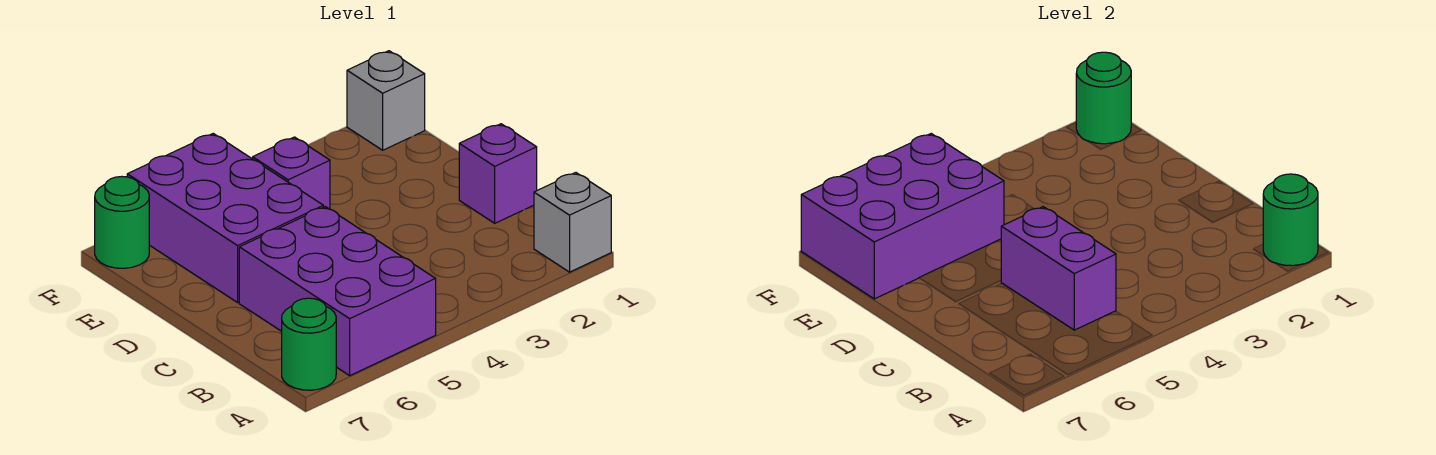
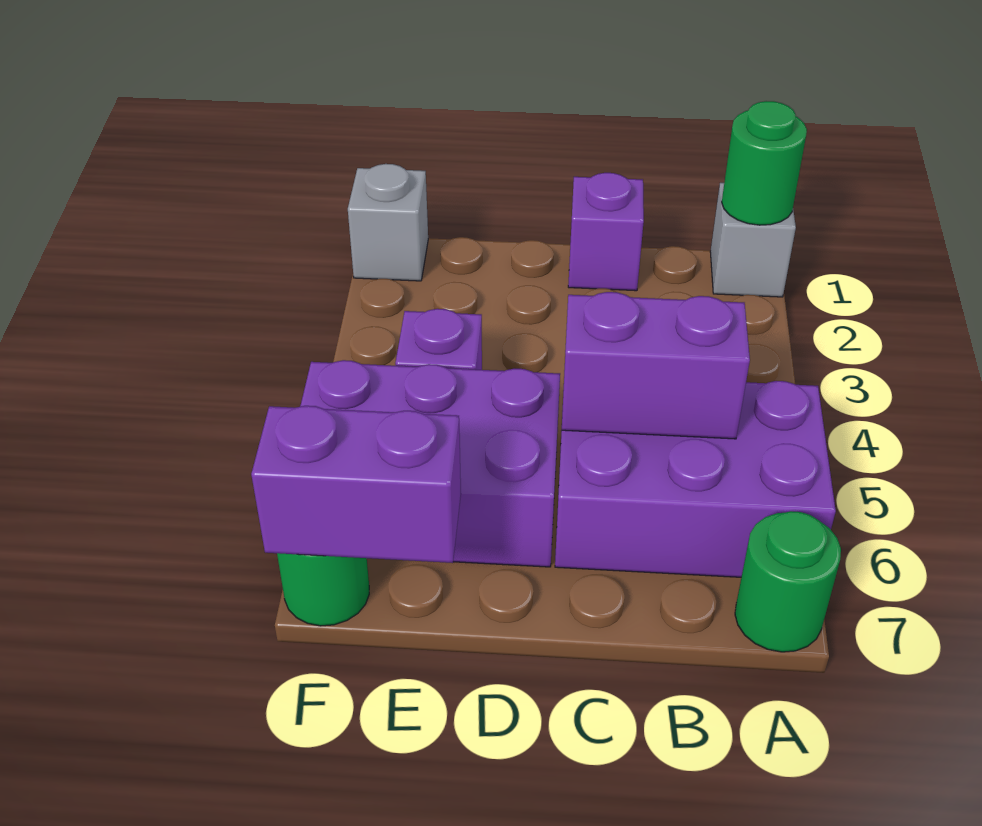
purple brick E5:F7 level 2 -> purple brick E7:F7 level 2
green round brick F1 level 2 -> none

